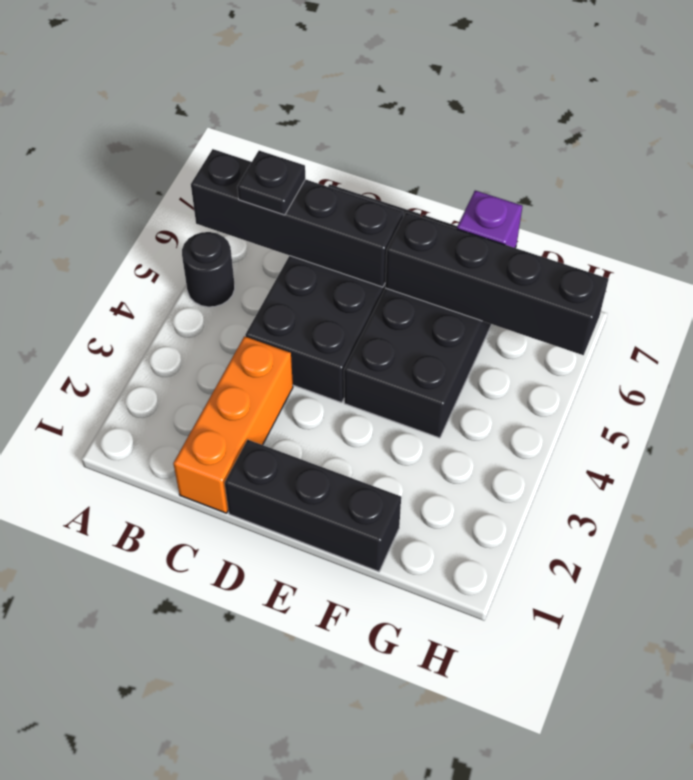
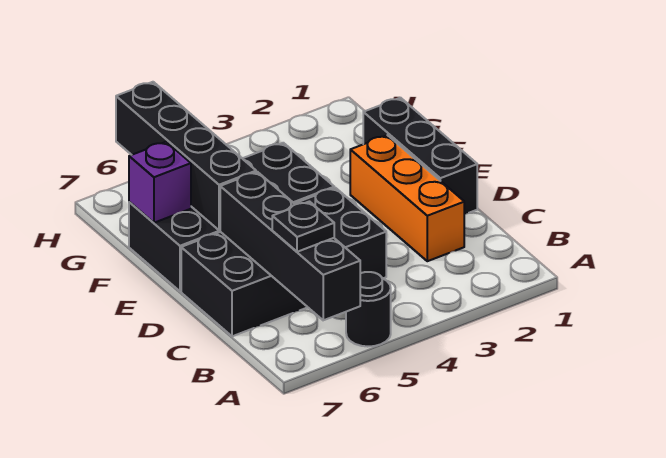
orange brick C1:C3 level 1 -> orange brick C2:E2 level 1

